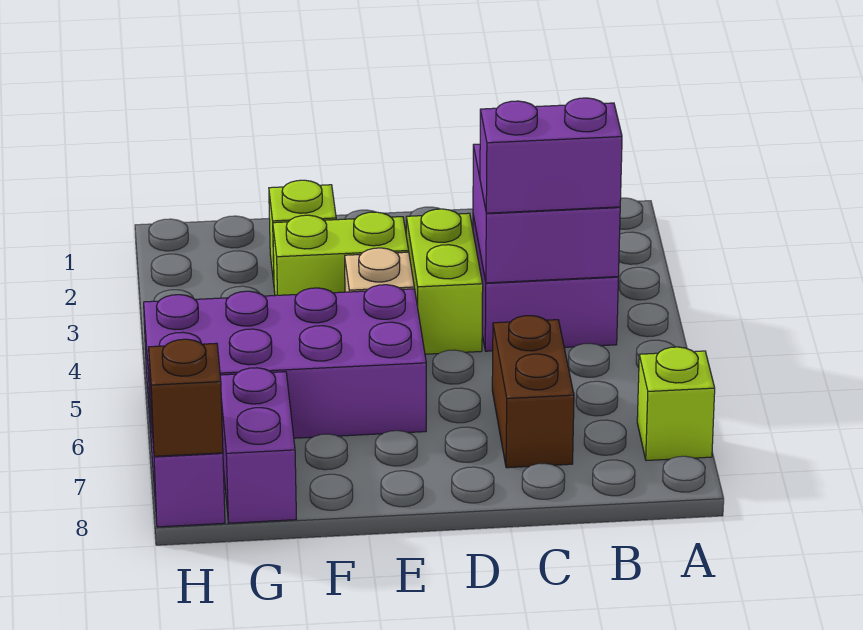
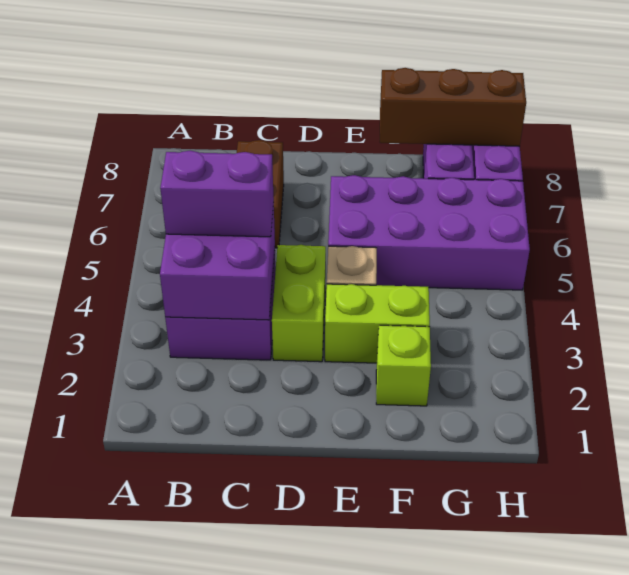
lime brick A7 level 1 -> none
brown brick H8 level 2 -> brown brick F8:H8 level 2

